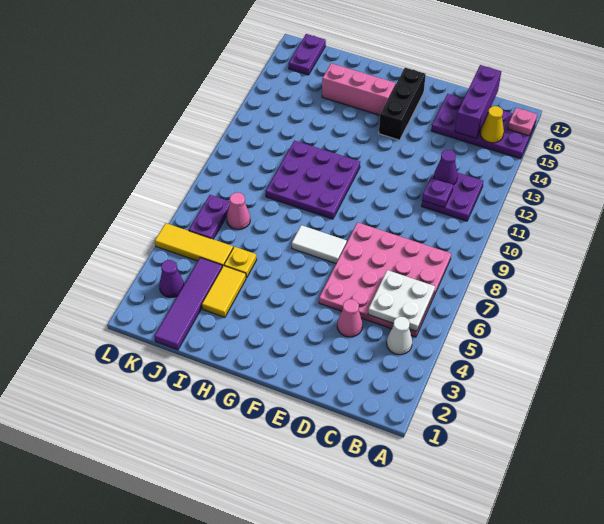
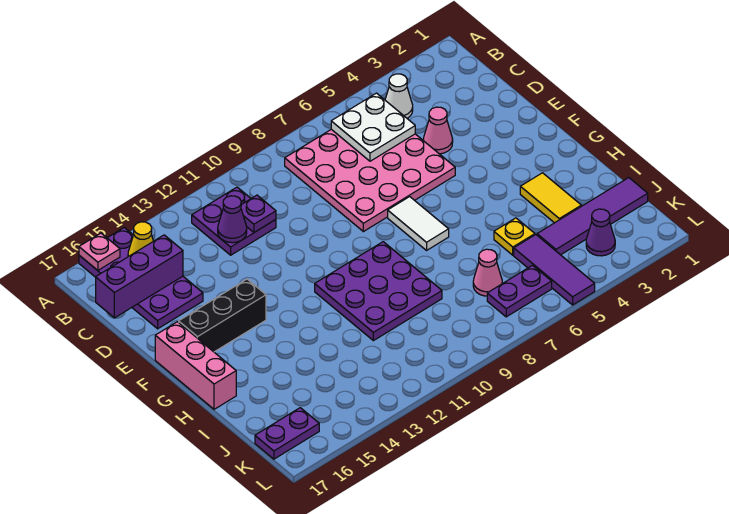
pink brick G15:I15 level 1 -> pink brick F17:H17 level 1
yellow tile I3:I4 level 1 -> yellow tile H3:I3 level 1
yellow tile J5:L5 level 1 -> purple tile J5:L5 level 1

